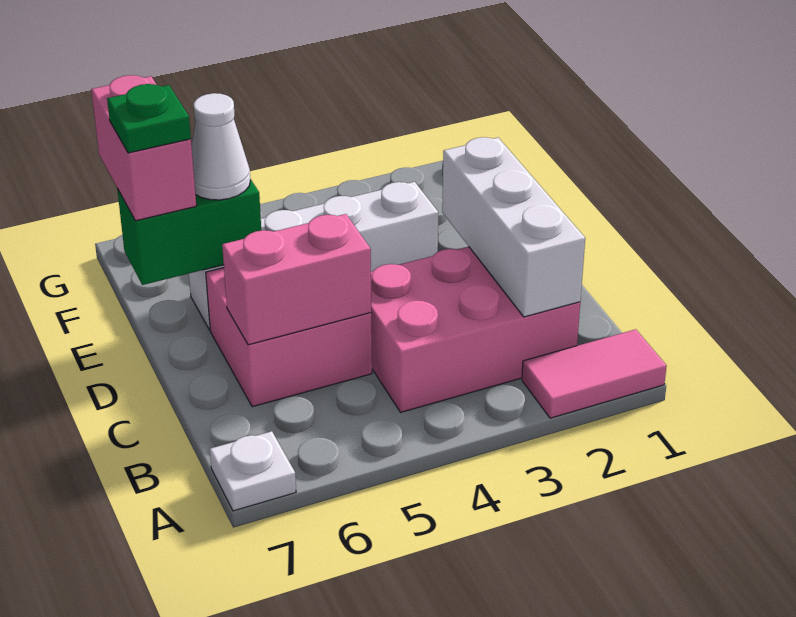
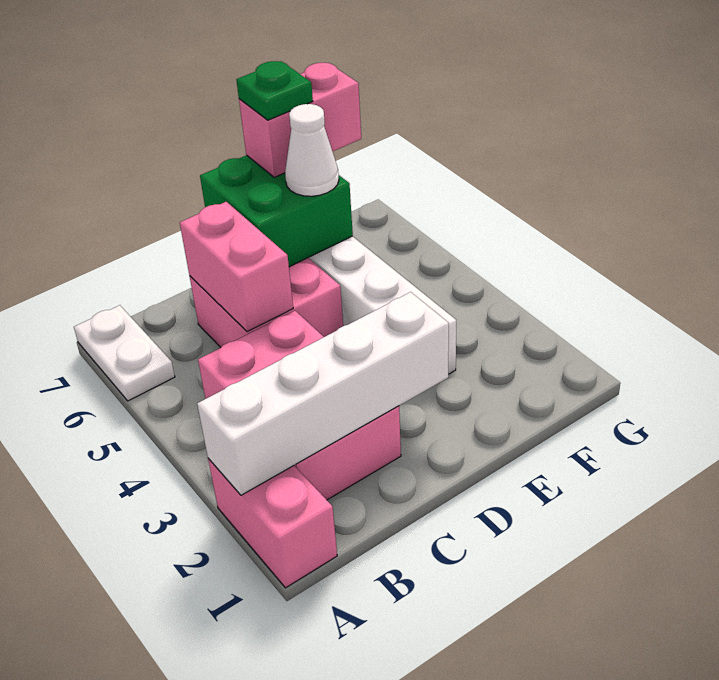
pink tile A1:A2 level 1 -> pink brick A1:A2 level 1
white plate A7 level 1 -> white plate A6:A7 level 1
white brick B2:D2 level 2 -> white brick A2:D2 level 2
green brick E6:E7 level 2 -> green brick D6:E7 level 2

